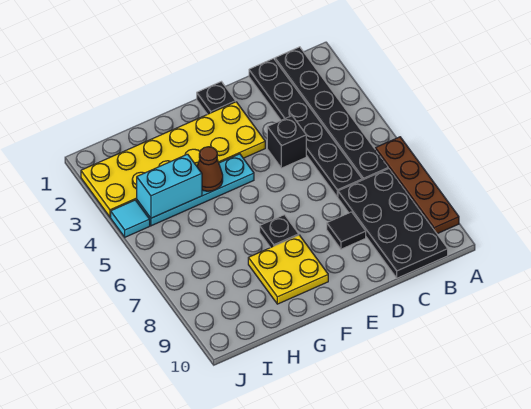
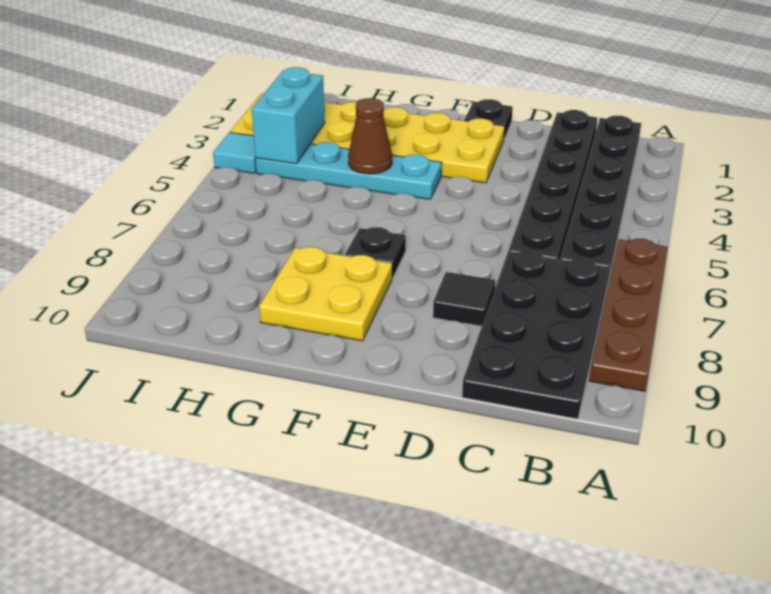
black brick D4 level 1 -> none
cyan brick H4:I4 level 2 -> cyan brick I3:I4 level 2

